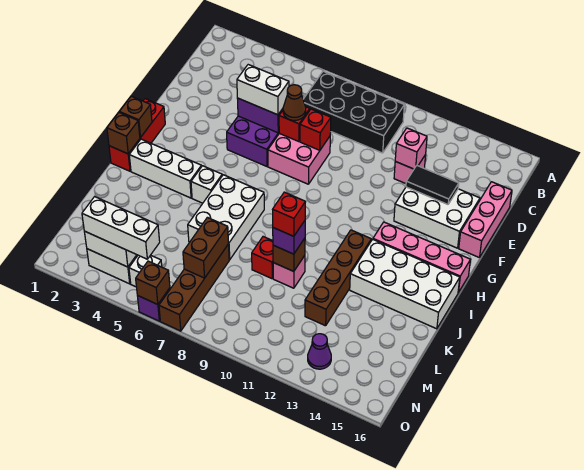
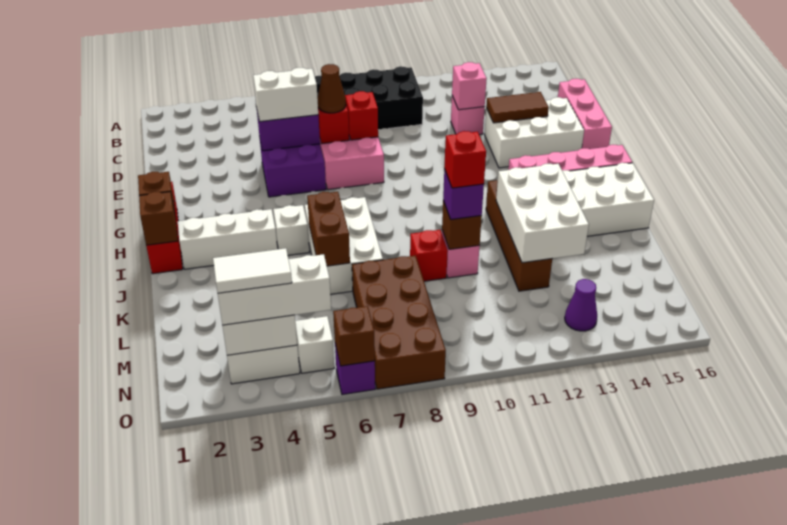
black tile E13:E14 level 2 -> brown tile E13:E14 level 2
none -> white brick J12:L13 level 2
brown brick L7:O7 level 1 -> brown brick L7:O8 level 1
brown brick L7:M7 level 2 -> brown brick J6:K6 level 2
none -> white tile N3:N4 level 4

